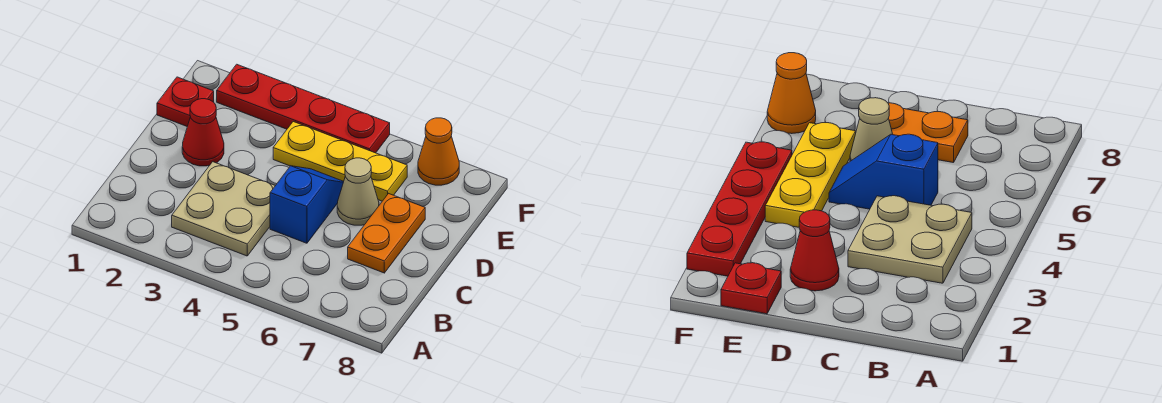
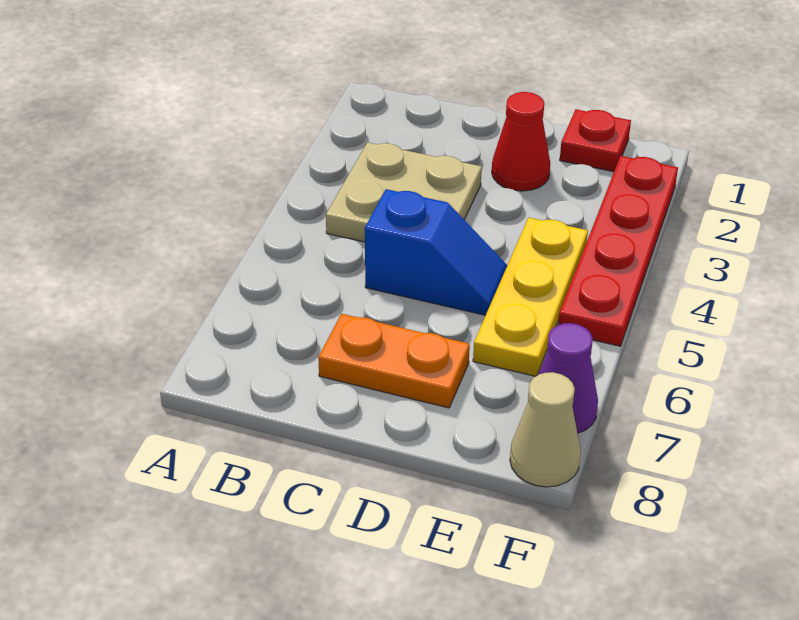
tan cone D6 level 1 -> tan cone F8 level 1
orange cone F7 level 1 -> purple cone F7 level 1

